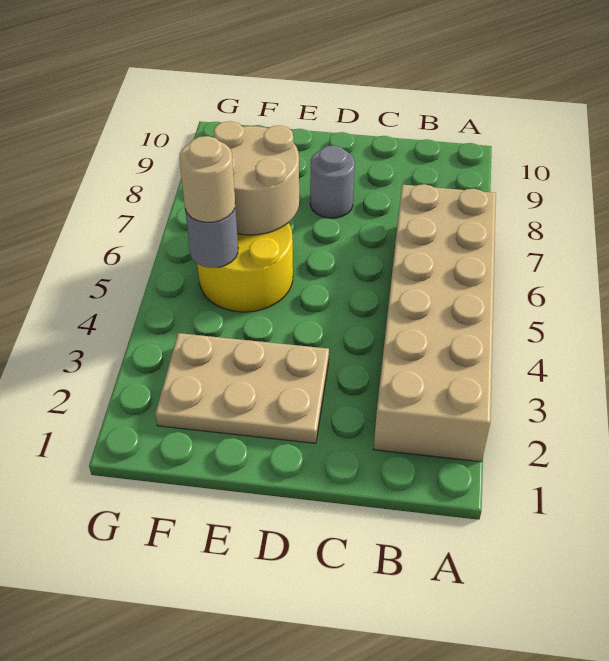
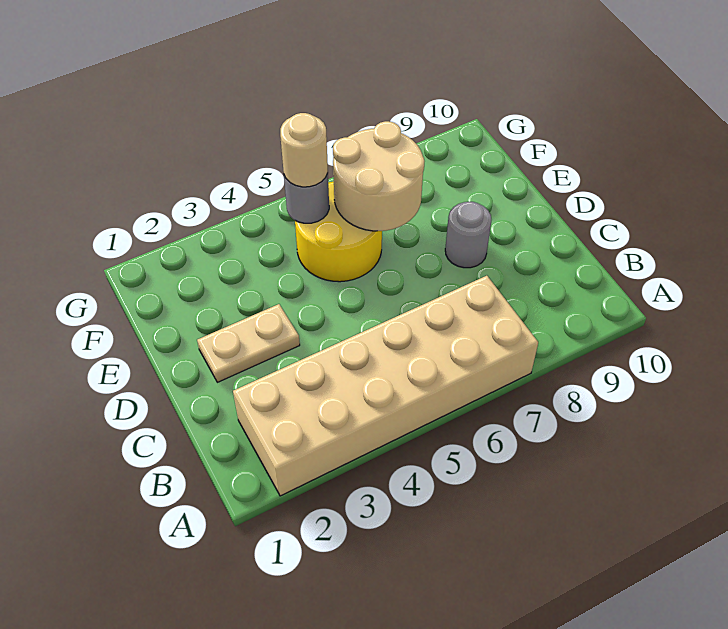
tan plate D2:F3 level 1 -> tan plate D2:D3 level 1

